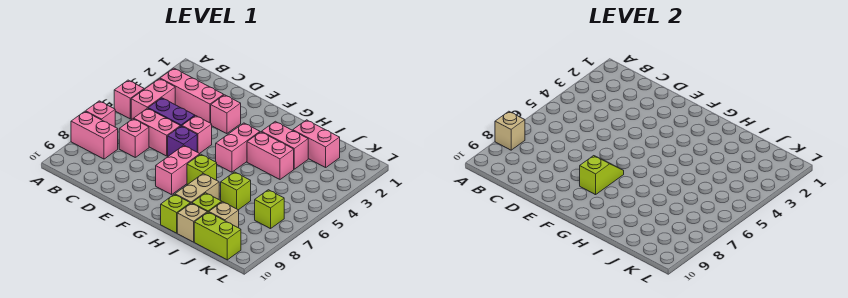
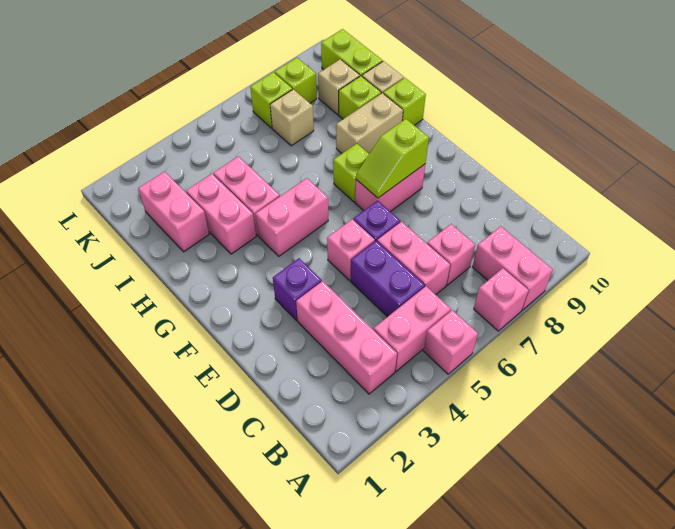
tan brick A8 level 2 -> tan brick J7 level 1
pink brick E3 level 1 -> purple brick E3 level 1
lime brick I7 level 1 -> lime brick K8 level 1

